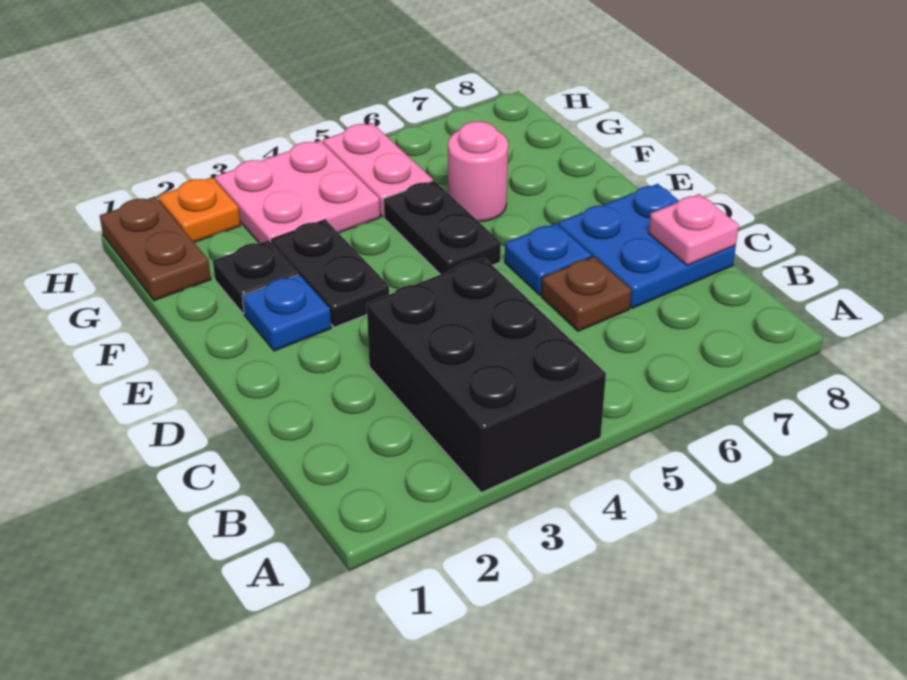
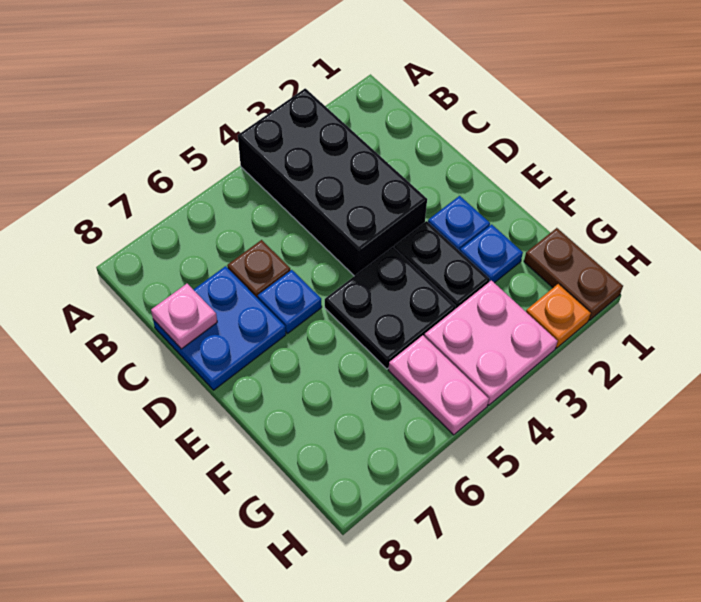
black brick A3:C4 level 1 -> black brick A3:D4 level 1
black plate E5:F5 level 1 -> black plate E4:F5 level 1
black plate F2 level 1 -> blue plate F2 level 1
pink round brick F6 level 1 -> none

